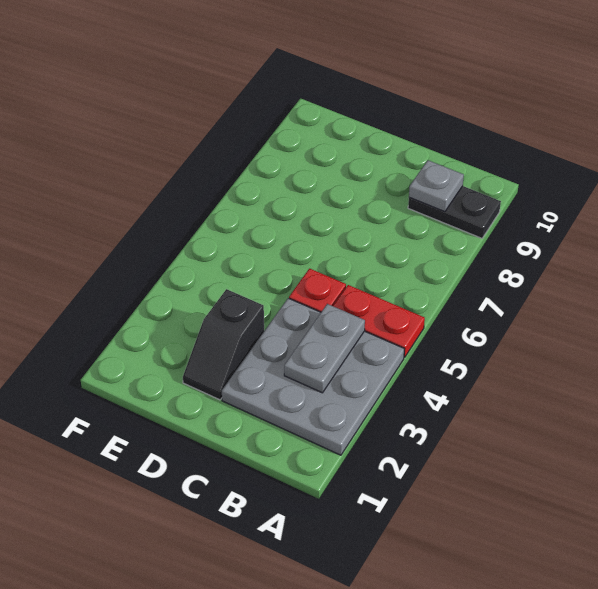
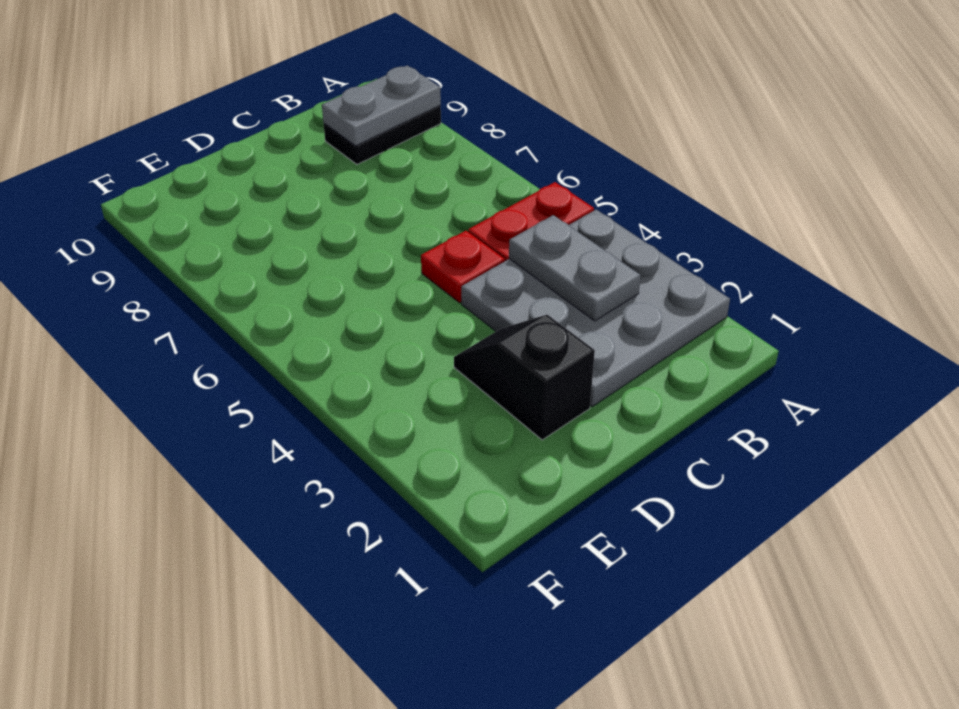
grey plate B9 level 2 -> grey plate A9:B9 level 2
black slope D2:D3 level 1 top 3 -> black slope D2:D3 level 1 top 2

